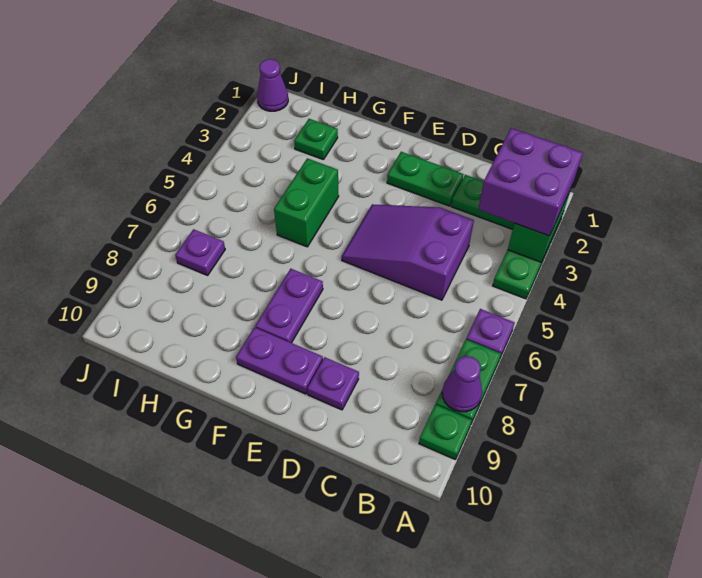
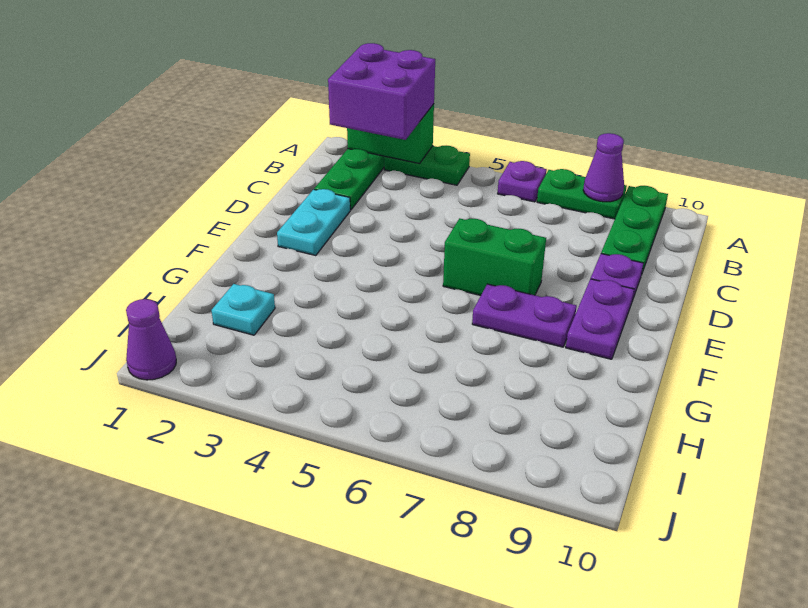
green plate A9 level 1 -> green plate A9:C9 level 1
purple slope C4:E5 level 1 top C -> none
green plate D2:E2 level 1 -> cyan plate D2:E2 level 1
green brick G4:G5 level 1 -> green brick E6:E7 level 1
green plate H2 level 1 -> cyan plate H2 level 1
purple plate I7 level 1 -> none

